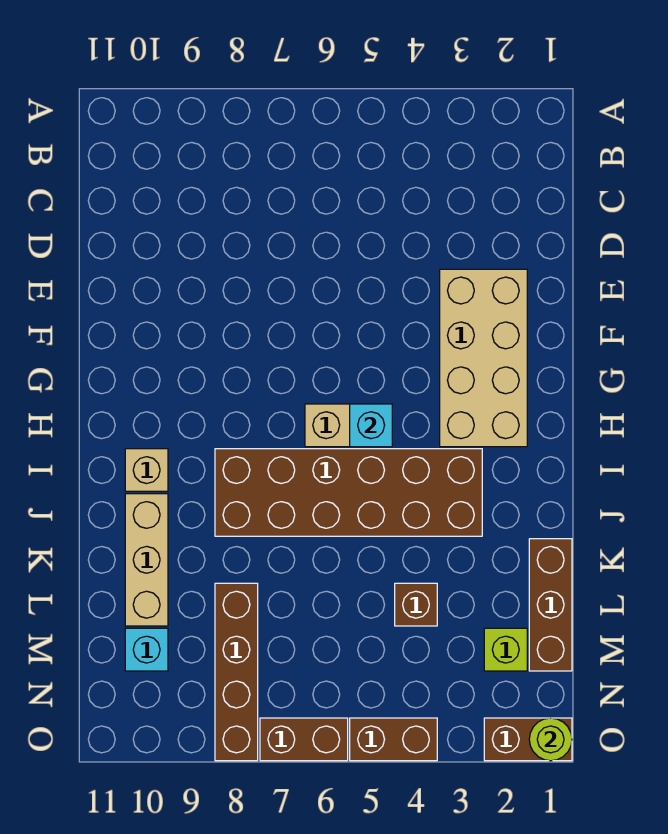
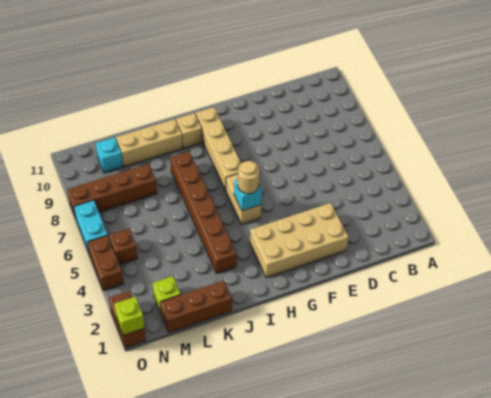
none -> tan round brick H5 level 3
none -> tan brick H7:H10 level 1
brown brick I3:J8 level 1 -> brown brick J3:J8 level 1
brown brick L4 level 1 -> brown brick N5 level 1
lime round brick O1 level 2 -> lime brick O1 level 2
brown brick O6:O7 level 1 -> cyan brick O6:O7 level 1

